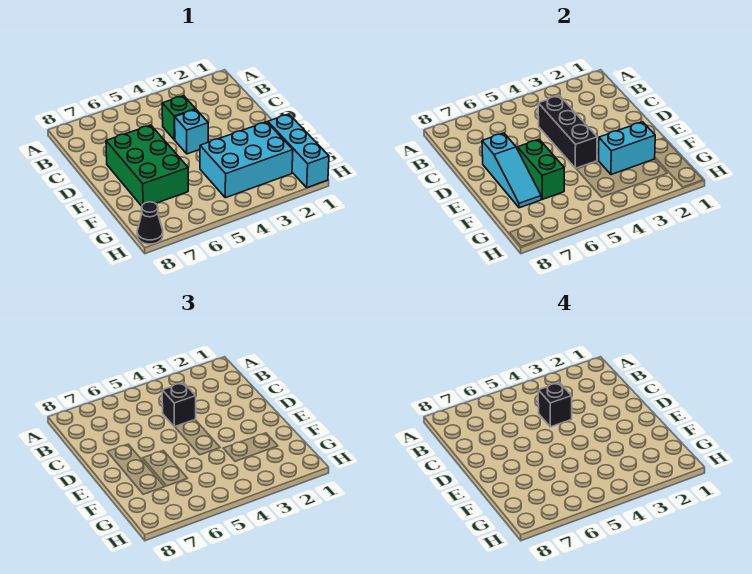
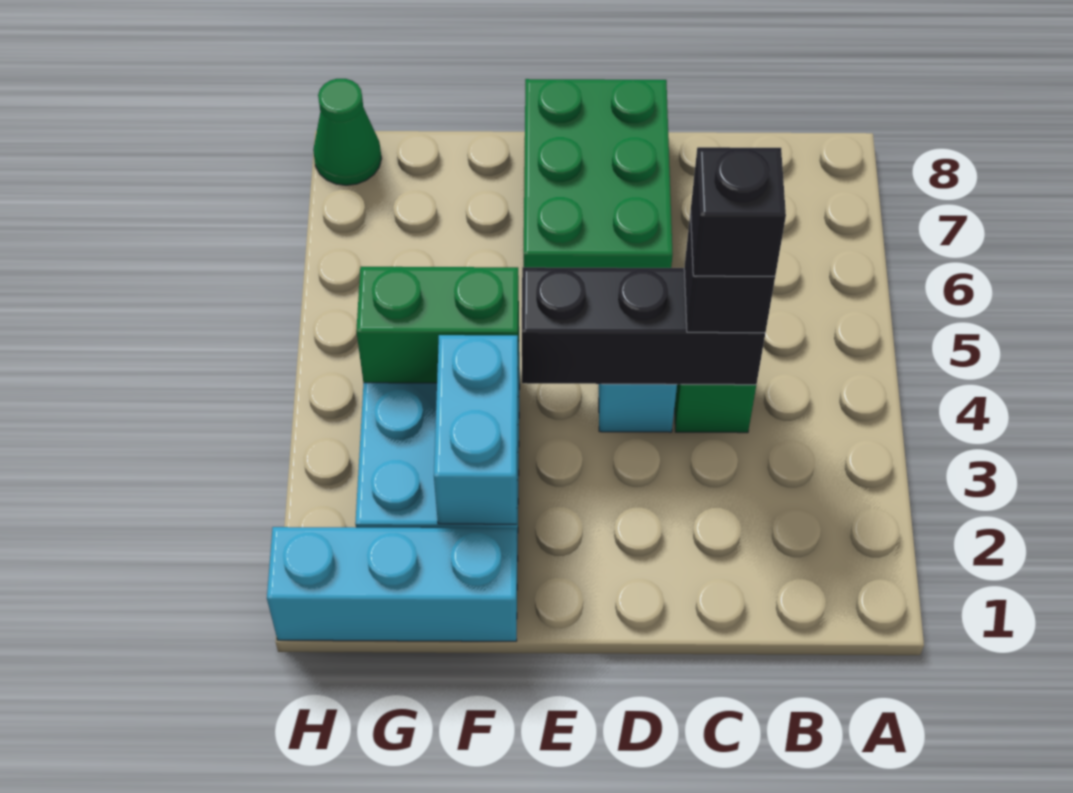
green brick D6:F7 level 1 -> green brick D6:E8 level 1
cyan slope D7:F7 level 2 top D -> none
green brick E6:F6 level 2 -> green brick F4:G4 level 2
black cone H8 level 1 -> green cone H8 level 1

